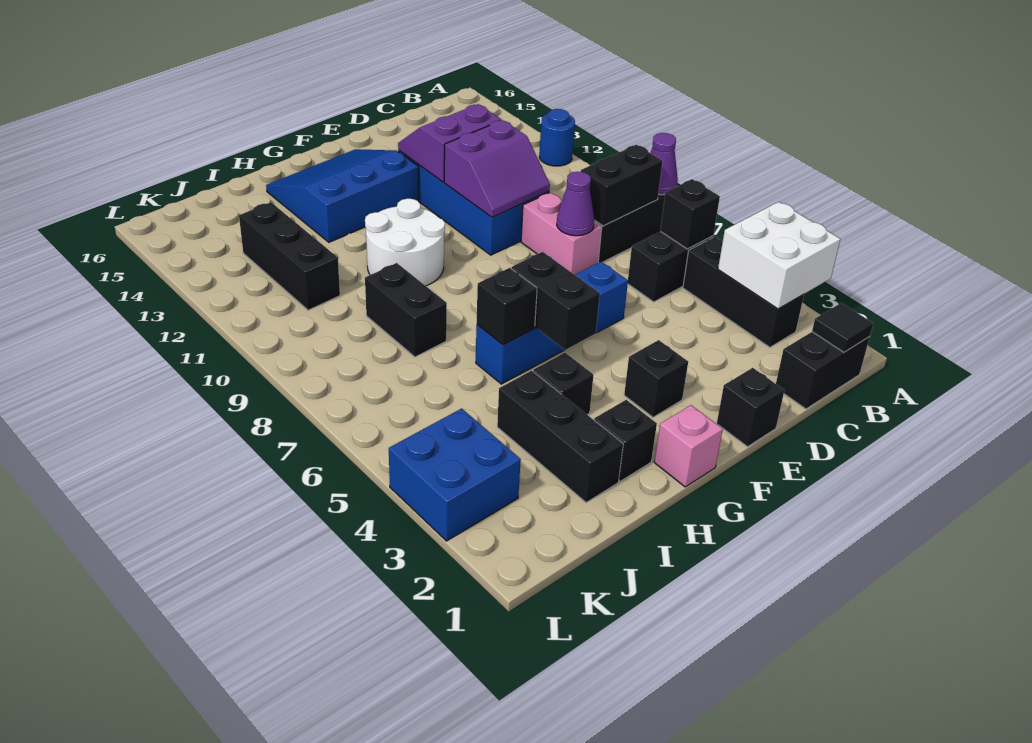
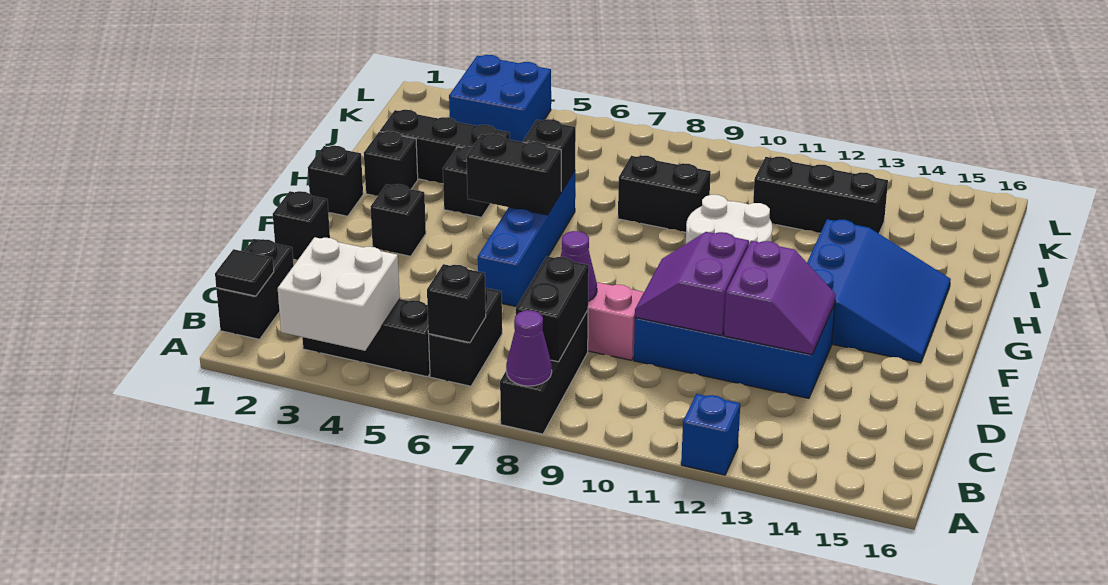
blue round brick A12 level 1 -> blue brick A12 level 1
pink brick G1 level 1 -> black brick G1 level 1

